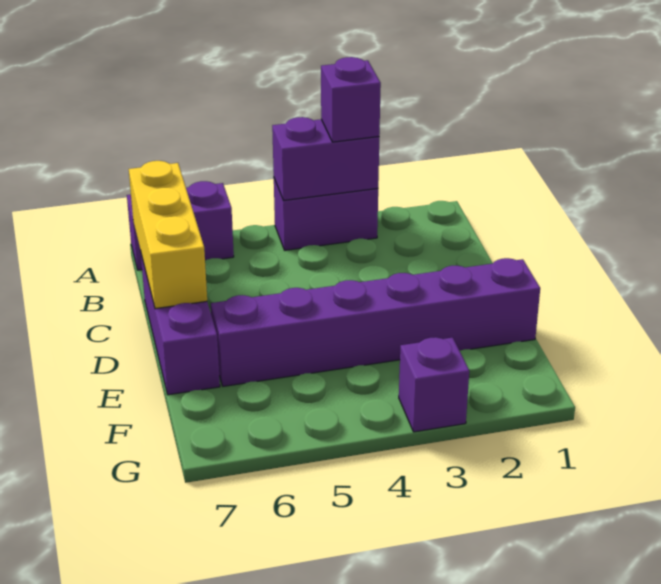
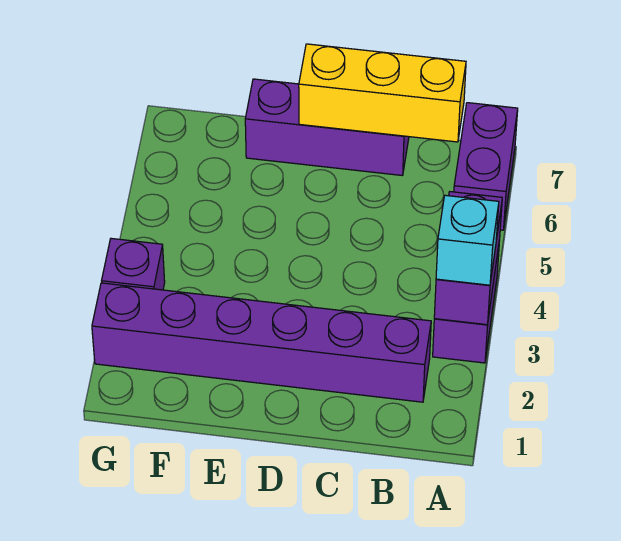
purple brick A3 level 3 -> cyan brick A3 level 3
purple brick E1:E6 level 1 -> purple brick B2:G2 level 1

